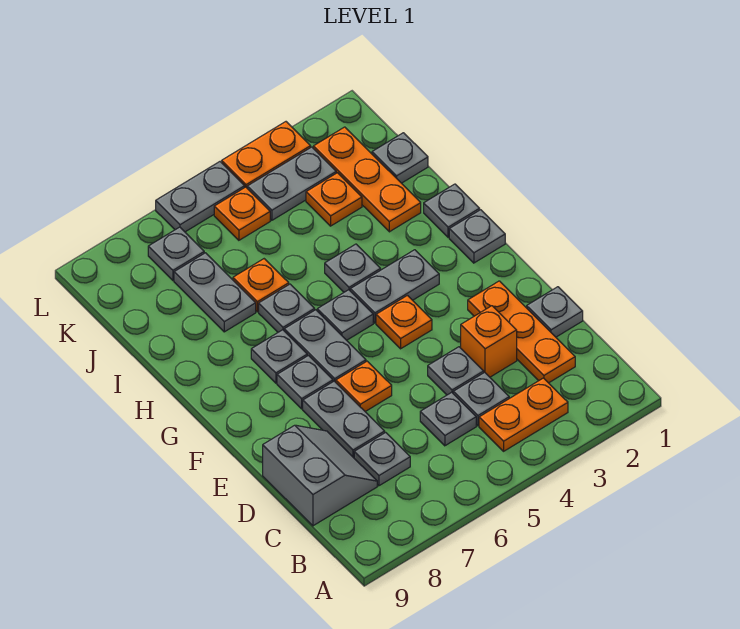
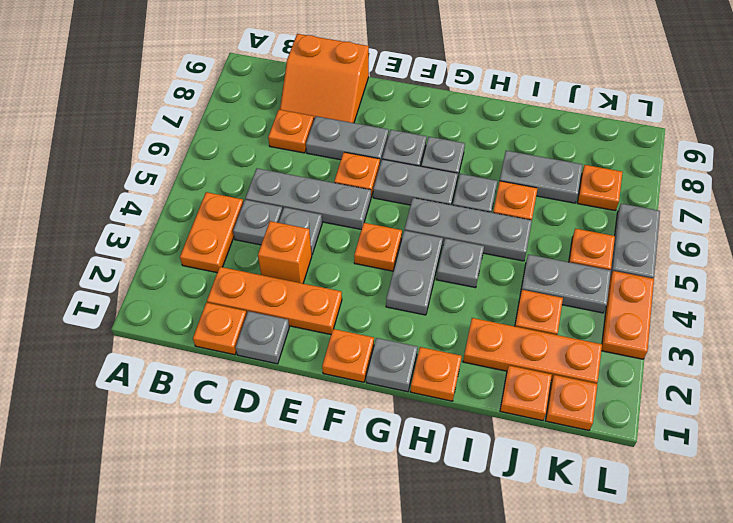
none -> orange plate C1 level 1
grey plate C5 level 1 -> grey plate C5:E5 level 1
grey plate C7 level 1 -> orange plate C7 level 1
grey slope C8:D9 level 1 top 9 -> orange slope C8:D9 level 1 top 9
none -> orange plate F1 level 1
grey plate G5 level 1 -> grey plate G5:I5 level 1
grey plate H1 level 1 -> orange plate H1 level 1
grey plate J1 level 1 -> orange plate J1 level 1
none -> orange plate K1 level 1
grey plate K3:K4 level 1 -> grey plate J4:K4 level 1
grey plate K7 level 1 -> orange plate K7 level 1

